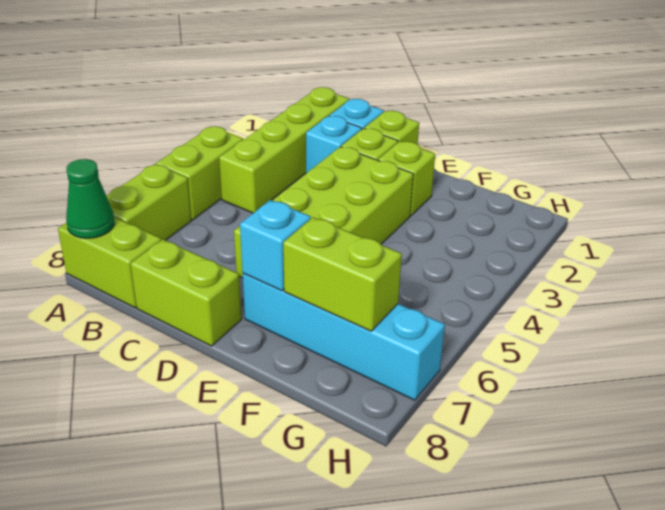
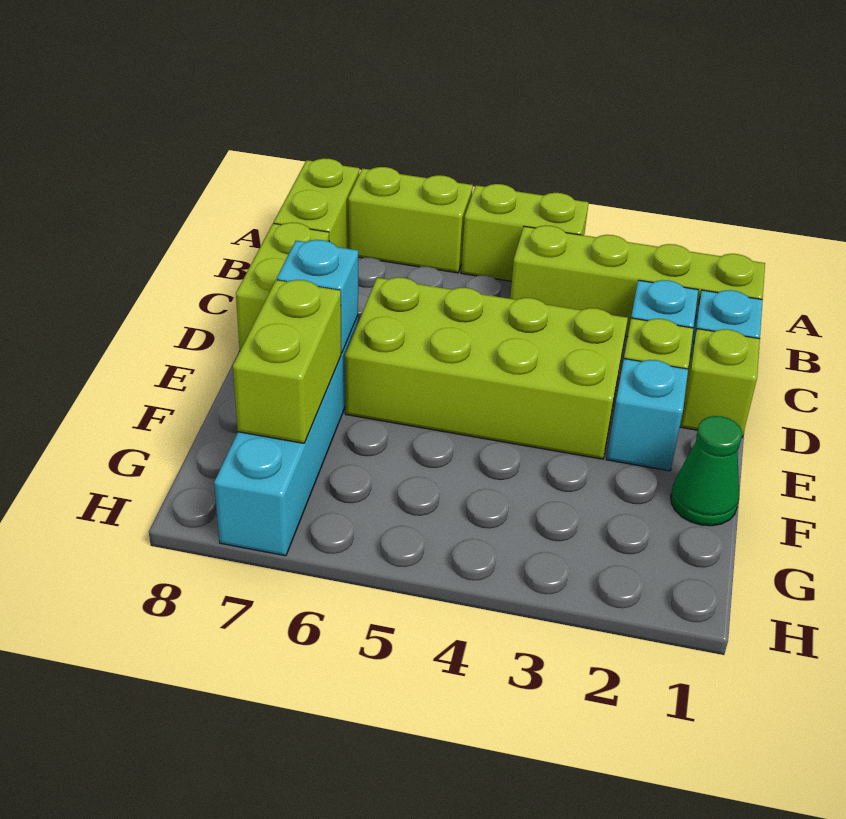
green cone A8 level 2 -> green cone F1 level 1
lime brick E2 level 1 -> cyan brick E2 level 1

